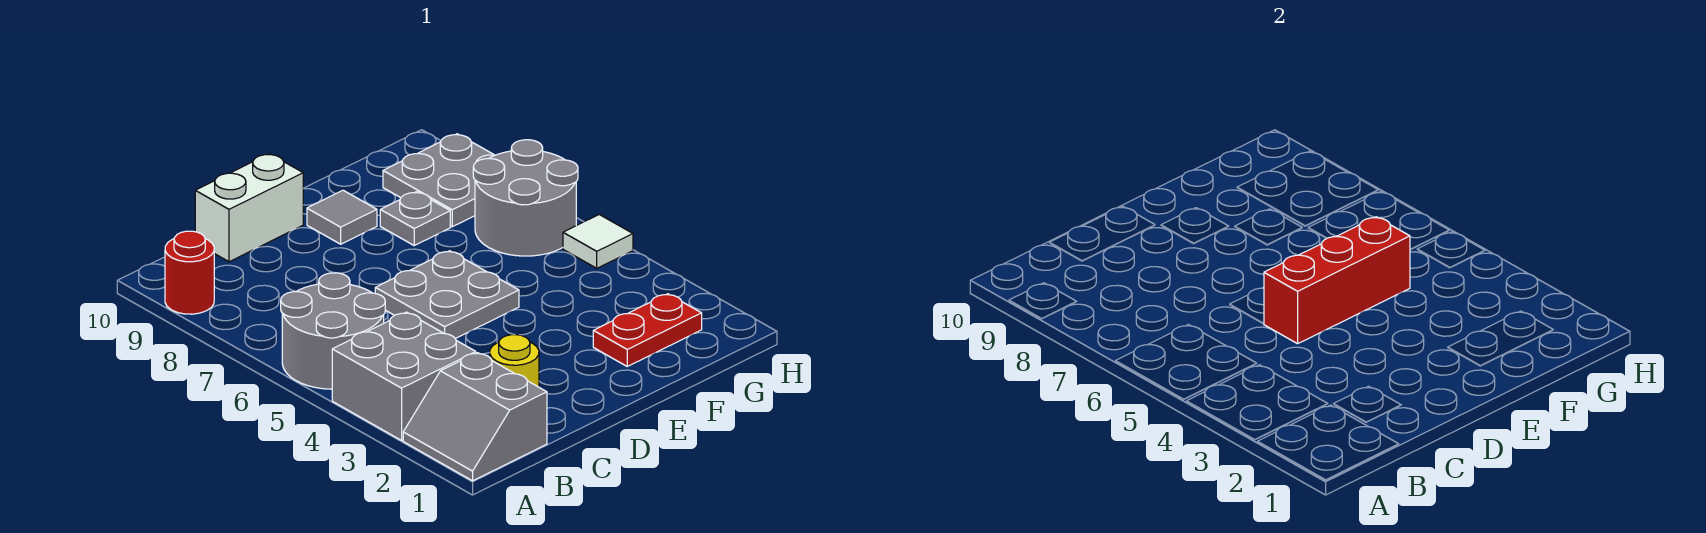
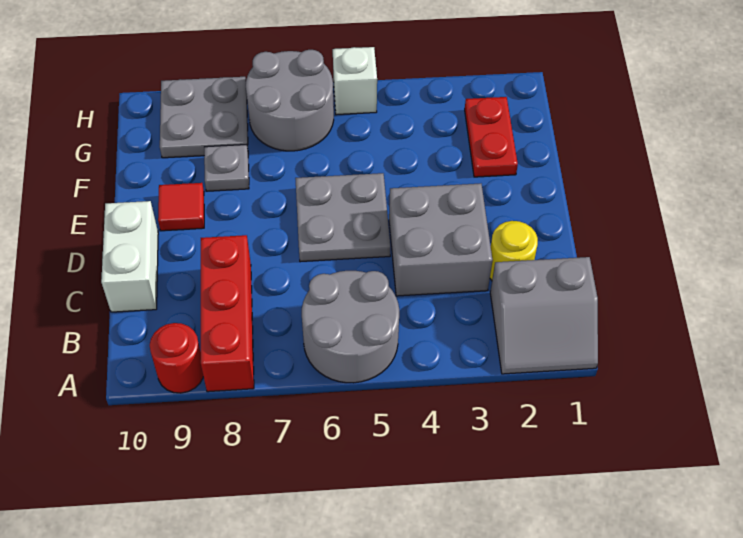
grey brick A3:B4 level 1 -> grey brick C3:D4 level 1
red brick D5:F5 level 2 -> red brick A8:C8 level 1
grey tile E9 level 1 -> red tile E9 level 1
white tile H5 level 1 -> white brick H5 level 1

